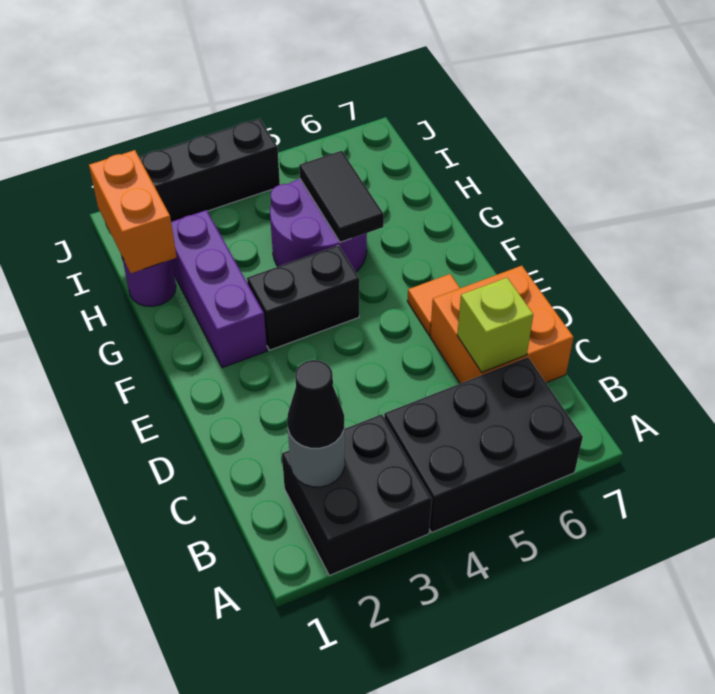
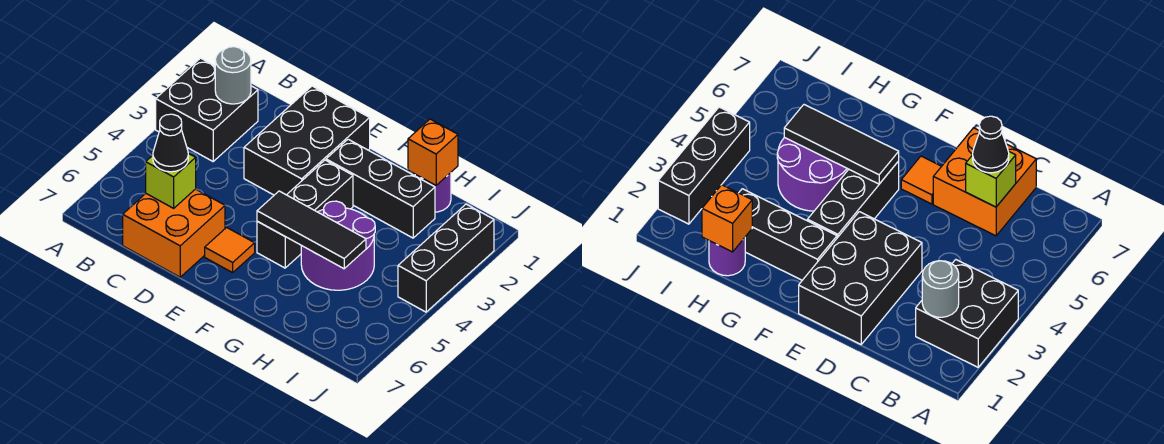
black brick A4:B6 level 1 -> black brick D1:E3 level 1
black cone B2 level 3 -> black cone C6 level 3
purple brick F2:H2 level 1 -> black brick F2:H2 level 1
black brick F3:F4 level 1 -> black brick F3:F5 level 1
black tile G5:H5 level 2 -> black tile F5:H5 level 2
orange brick H1:I1 level 2 -> orange brick H1 level 2

